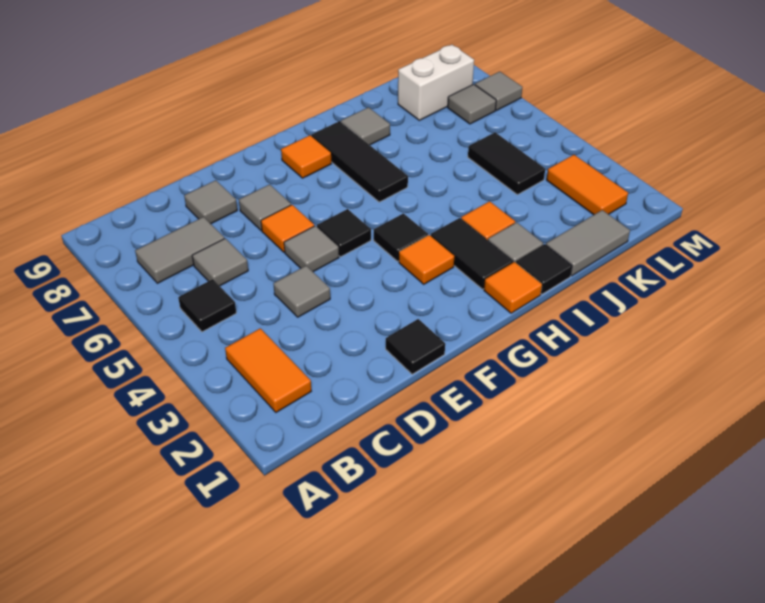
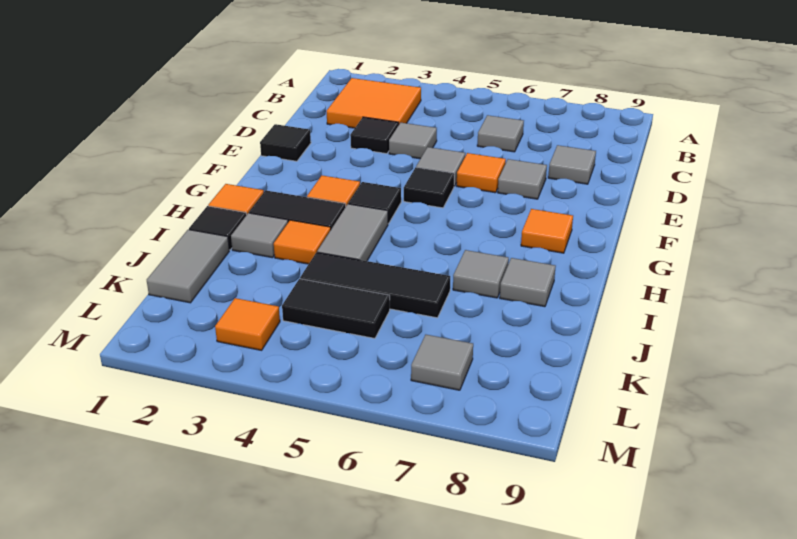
orange tile B2:B3 level 1 -> orange tile B2:C3 level 1
black tile B5 level 1 -> black tile D3 level 1
grey tile B7:C7 level 1 -> grey tile H4:I4 level 1
black tile H6:H8 level 1 -> black tile J4:J6 level 1
white brick K8:L8 level 1 -> none
orange tile L2:L3 level 1 -> orange tile L3 level 1
grey tile M7 level 1 -> grey tile I7 level 1

